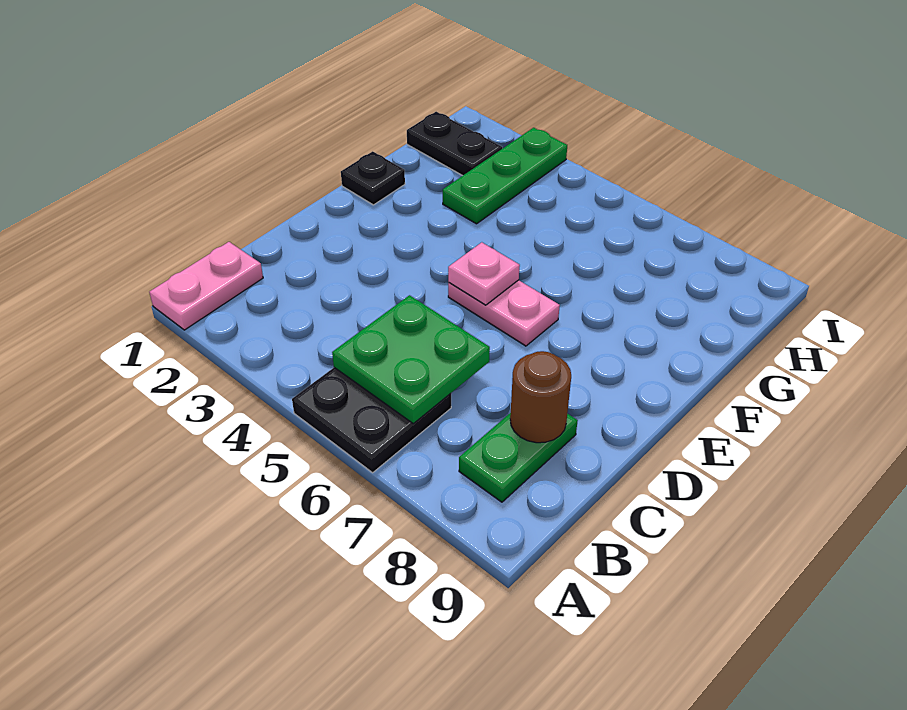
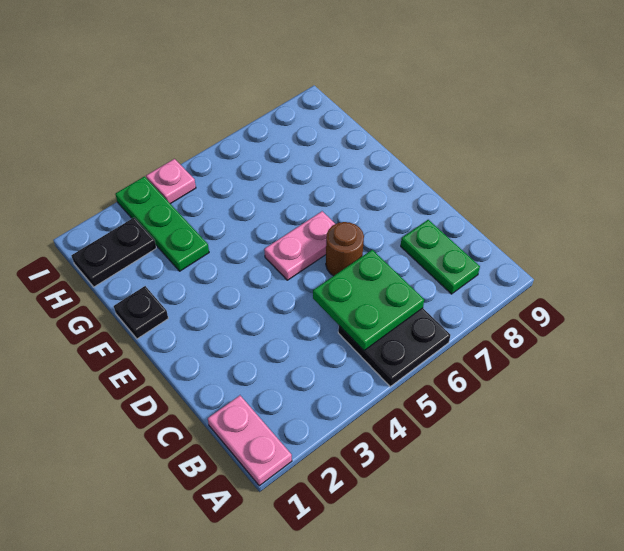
brown round brick C8 level 2 -> brown round brick D6 level 1
pink plate E5 level 2 -> pink plate I4 level 1

